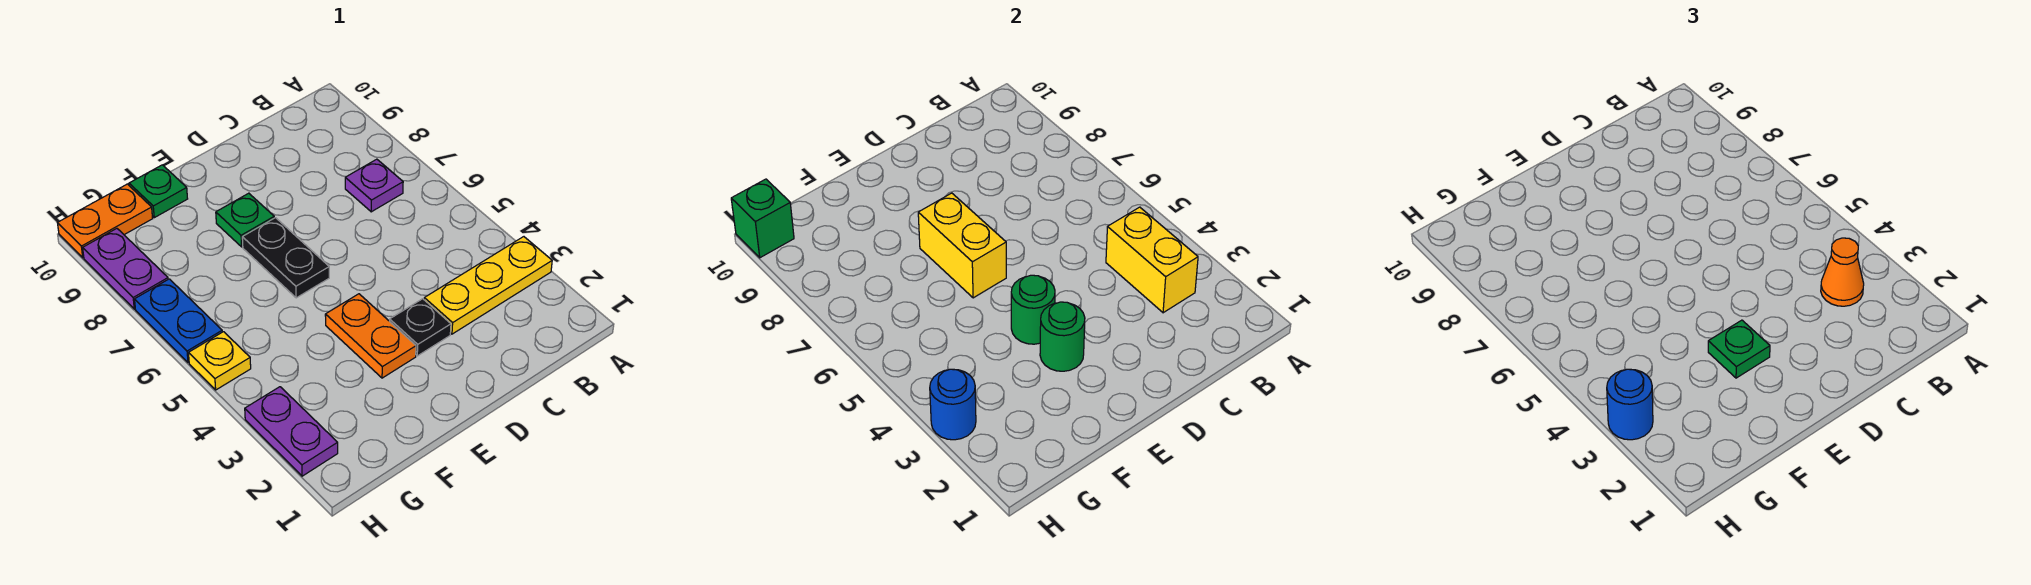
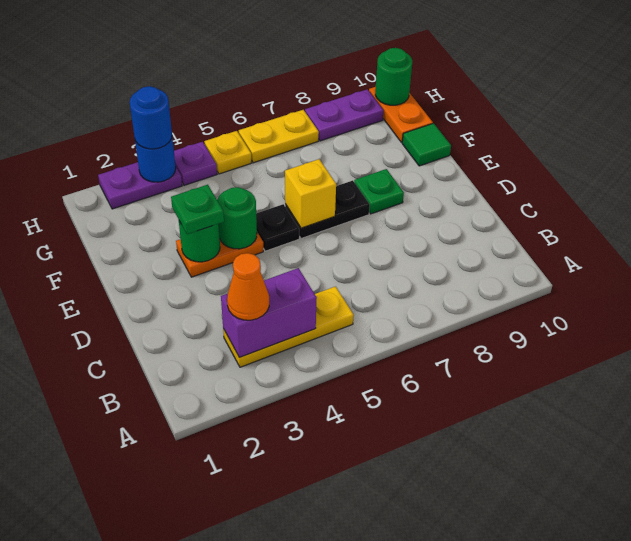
yellow plate A3:C3 level 1 -> yellow plate B3:B5 level 1
yellow brick B3:B4 level 2 -> purple brick B3:B4 level 2
purple plate B7 level 1 -> purple plate H4 level 1
black plate D3 level 1 -> black plate E5 level 1
yellow brick E6:E7 level 2 -> yellow brick E6 level 2
green plate F10 level 1 -> green tile F10 level 1
blue plate H6:H7 level 1 -> yellow plate H6:H7 level 1
green brick H10 level 2 -> green round brick H10 level 2

